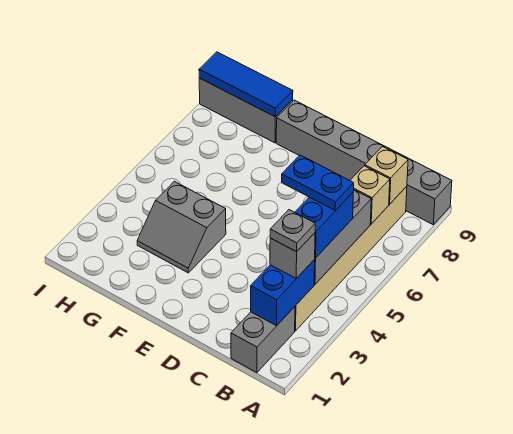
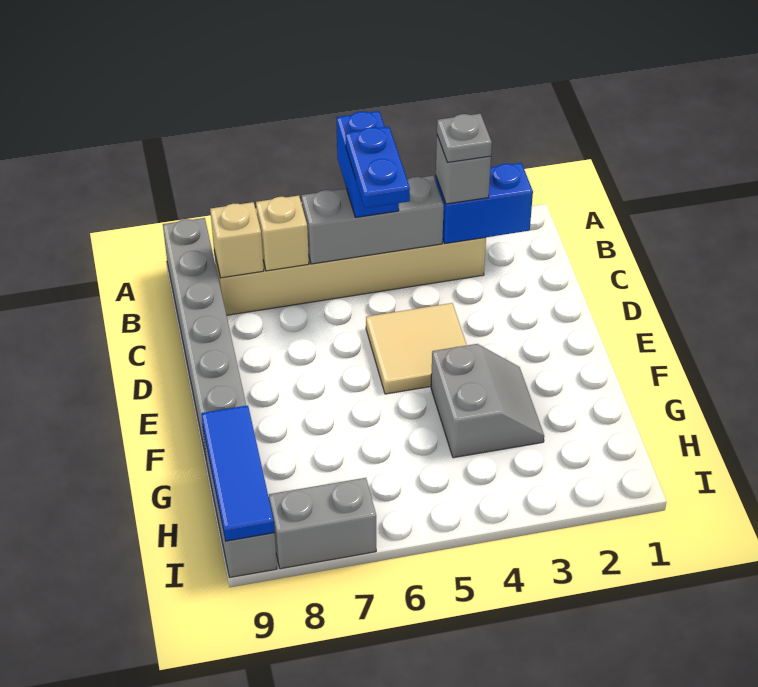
grey brick B1:B2 level 1 -> grey brick I7:I8 level 1
blue brick B4:B5 level 3 -> blue brick A5:B5 level 3
none -> tan tile D4:E5 level 1

